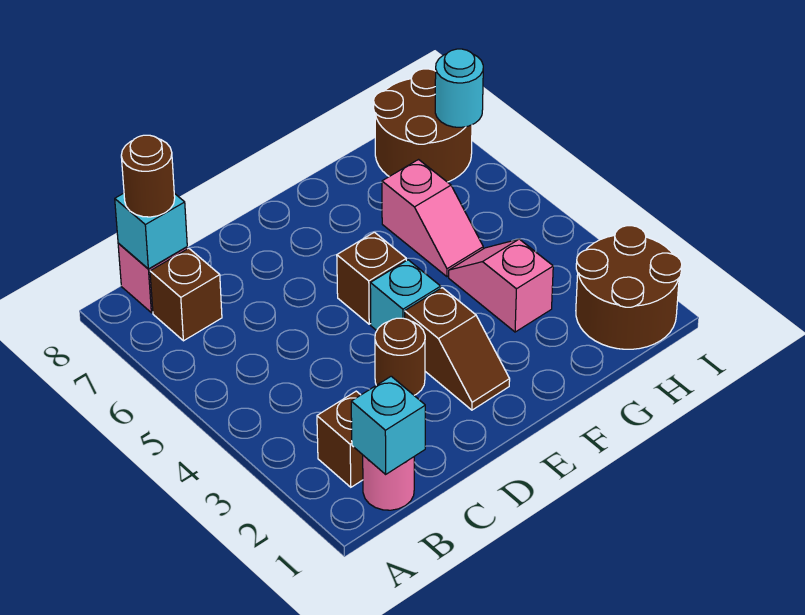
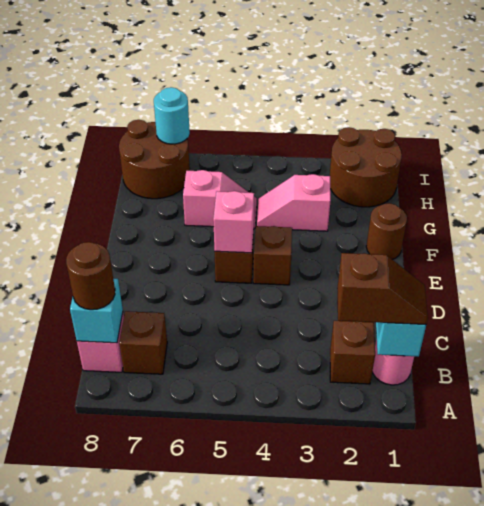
brown round brick D3 level 1 -> brown round brick F1 level 1
brown slope E2:E3 level 1 top 3 -> brown slope B1:B2 level 3 top 2
cyan brick E4 level 1 -> brown brick E4 level 1
none -> pink brick E5 level 2

